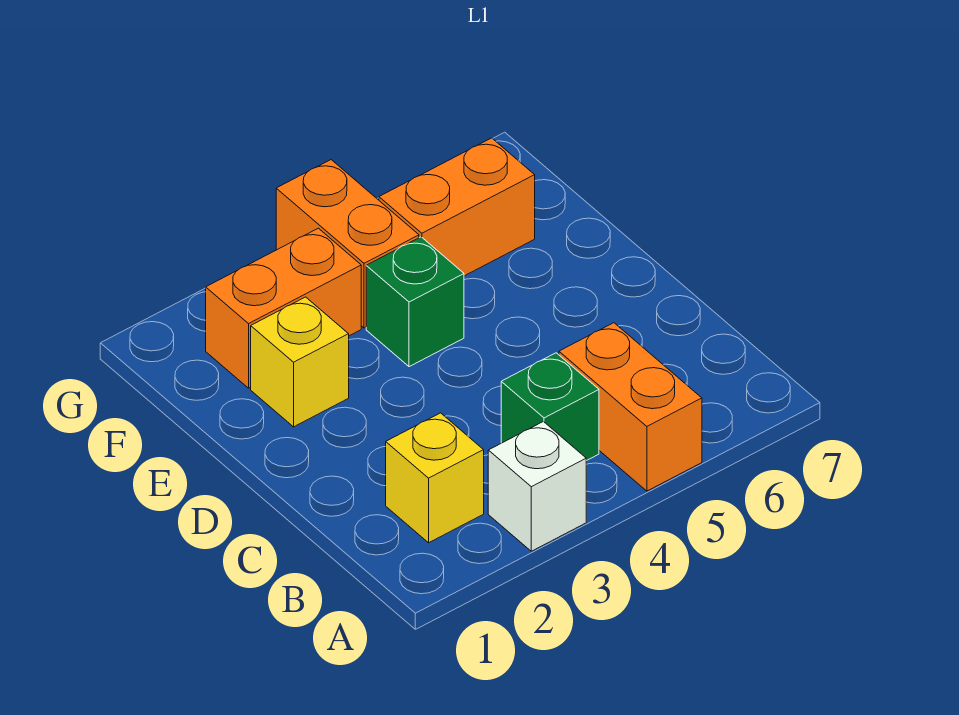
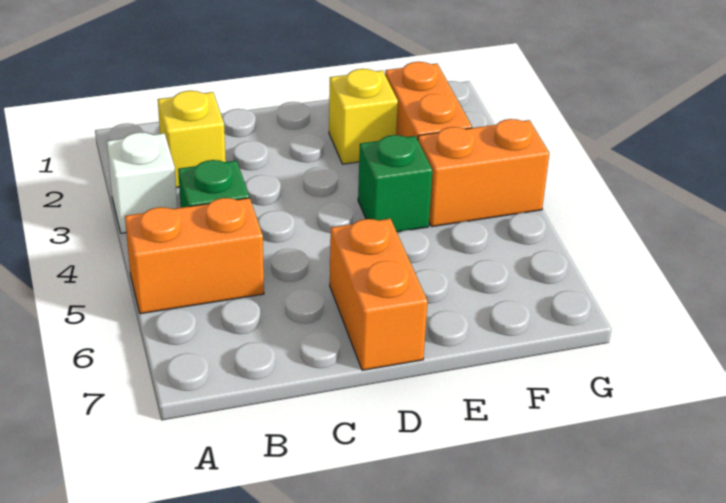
orange brick F5:F6 level 1 -> orange brick D6:D7 level 1

